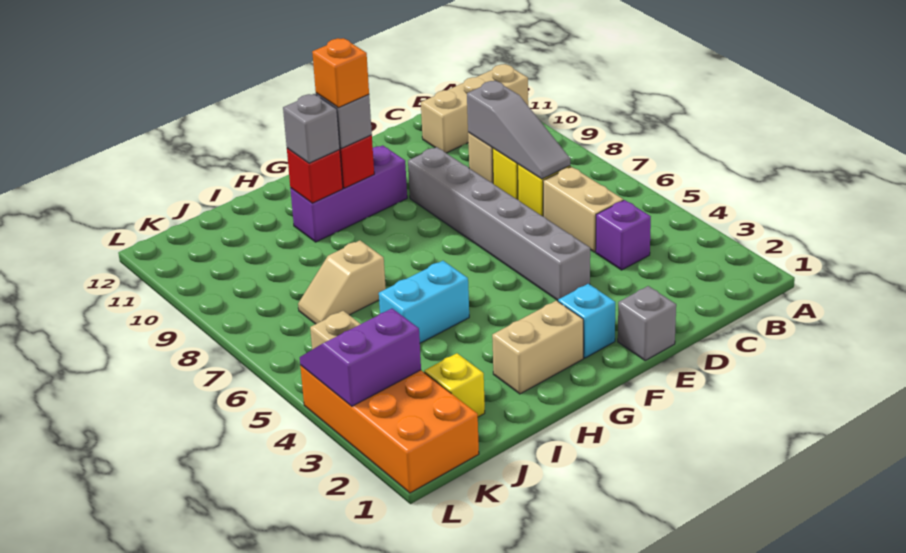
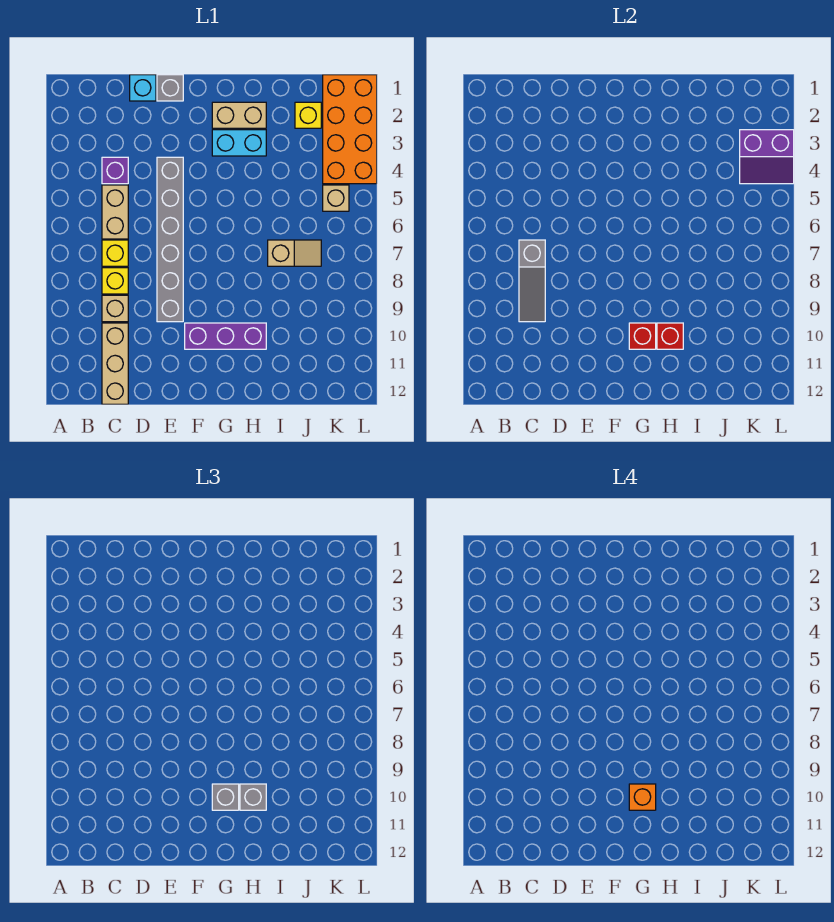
tan brick A11:C11 level 1 -> tan brick C10:C12 level 1
grey slope C7:C9 level 2 top 9 -> grey slope C7:C9 level 2 top 7
cyan brick F2 level 1 -> cyan brick D1 level 1
cyan brick H5:I5 level 1 -> cyan brick G3:H3 level 1

